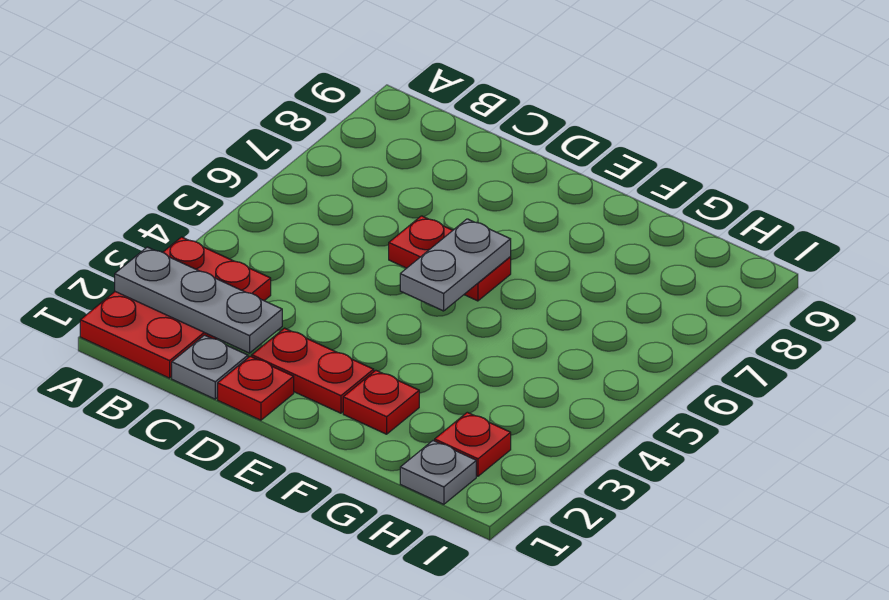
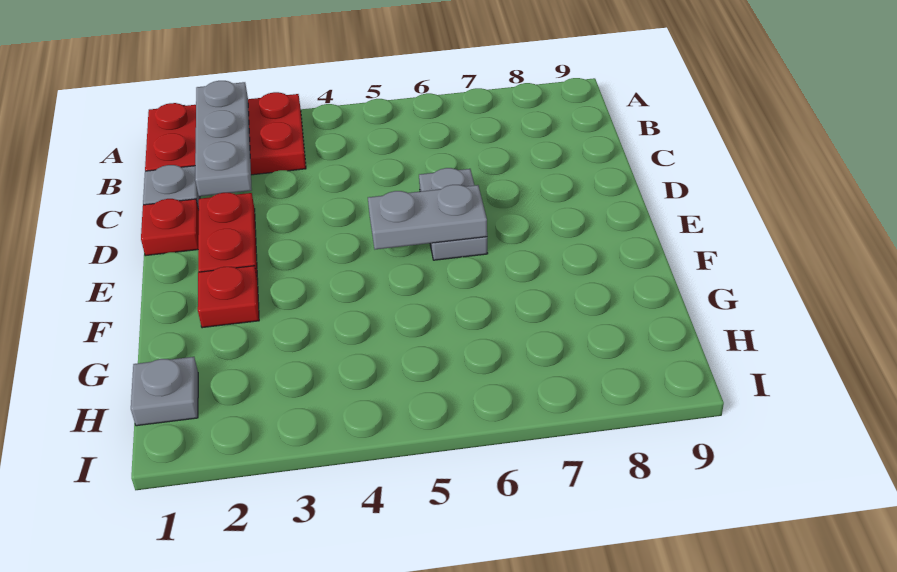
red plate D6:E6 level 1 -> grey plate D6:E6 level 1
red plate H2 level 1 -> none

